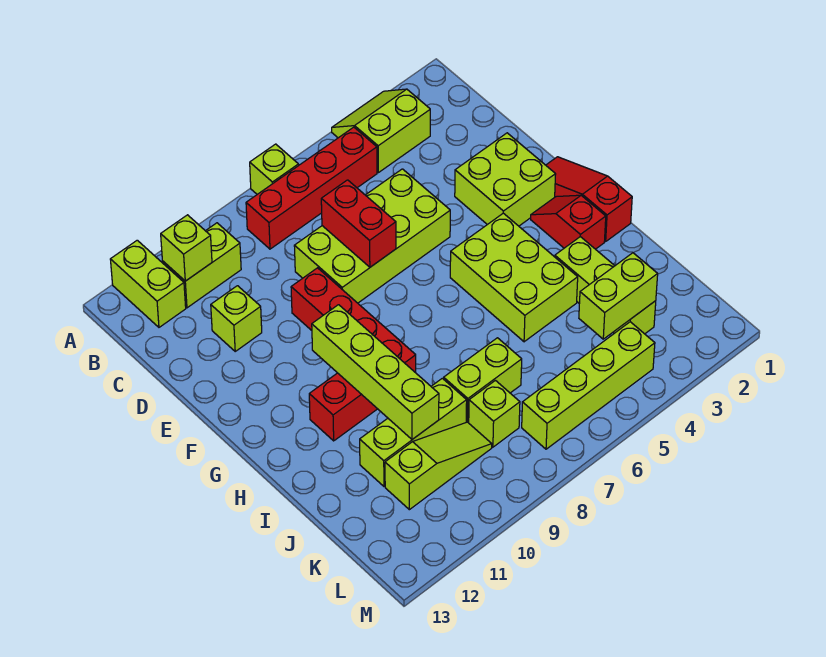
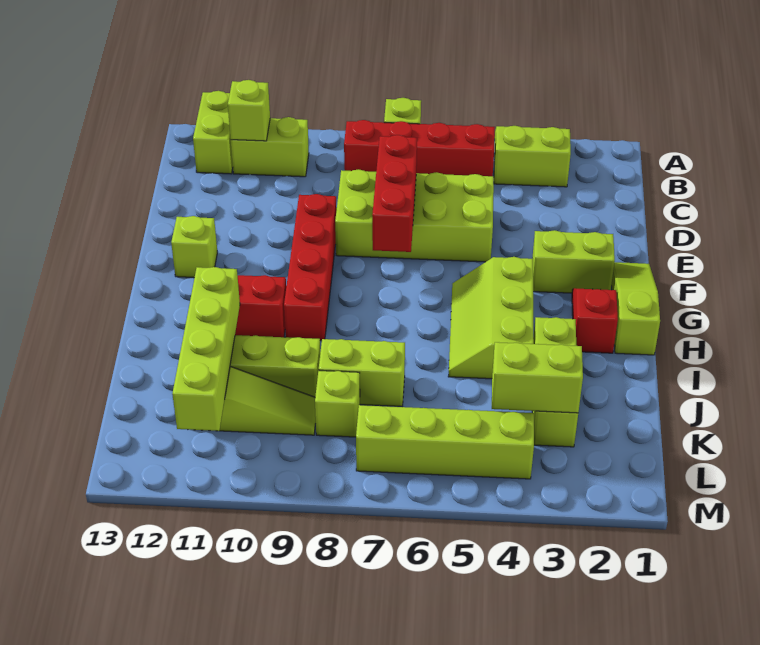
red brick D7:E7 level 2 -> red brick D7:F7 level 2
lime brick D11 level 1 -> lime brick F12 level 1
lime brick E2:F3 level 1 -> lime brick F2:F3 level 1
red slope F1:H1 level 1 top H -> lime slope F1:H1 level 1 top H
lime brick G4:I5 level 1 -> lime slope G4:I5 level 1 top 4
lime brick G10:J10 level 2 -> lime brick I11:L11 level 2

